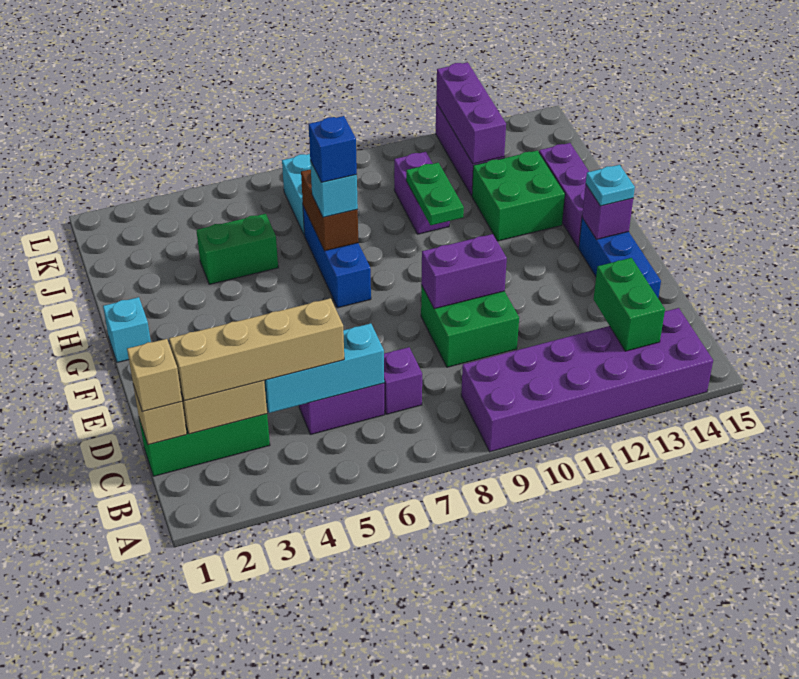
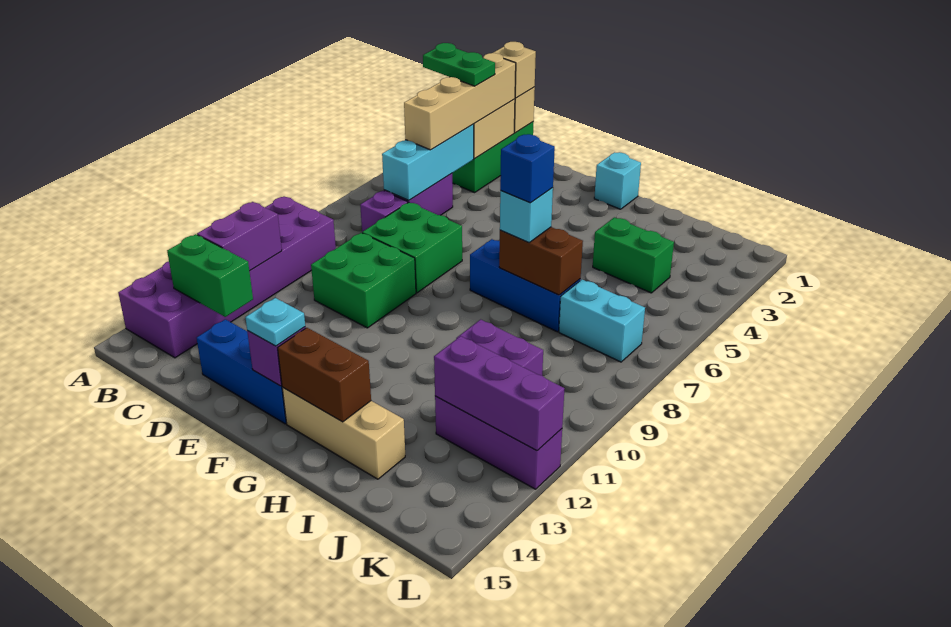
purple brick E9:E10 level 2 -> purple brick B11:B12 level 2
purple brick G14:I14 level 1 -> tan brick G14:I14 level 1
none -> brown brick G14:H14 level 2
green plate H10:I10 level 2 -> green plate B3:C3 level 4
green brick H12:I13 level 1 -> green brick D7:E8 level 1
green brick I4:I5 level 1 -> green brick I4:J4 level 1

